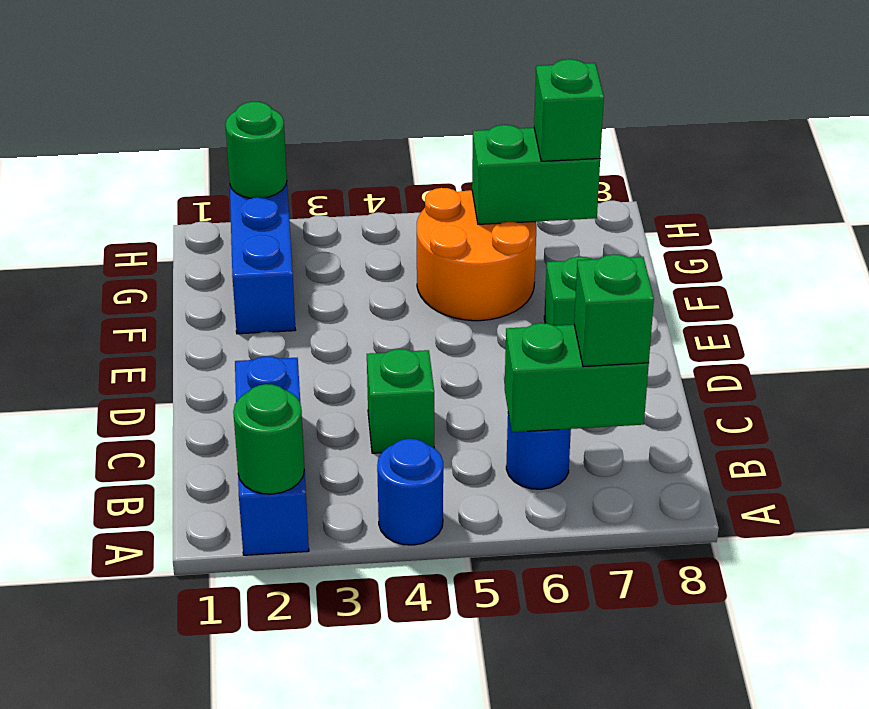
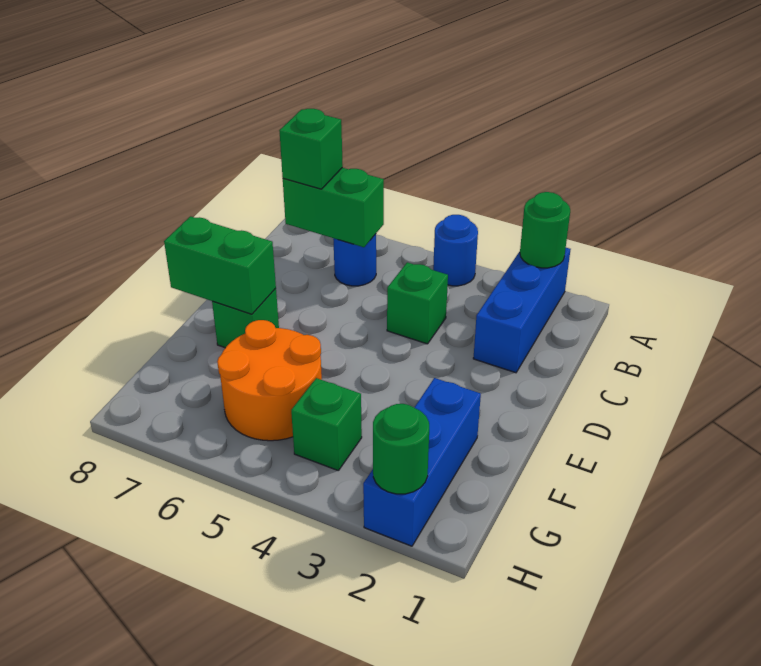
green brick G6:G7 level 2 -> green brick E7:E8 level 2
green brick G7 level 3 -> green brick G4 level 1

